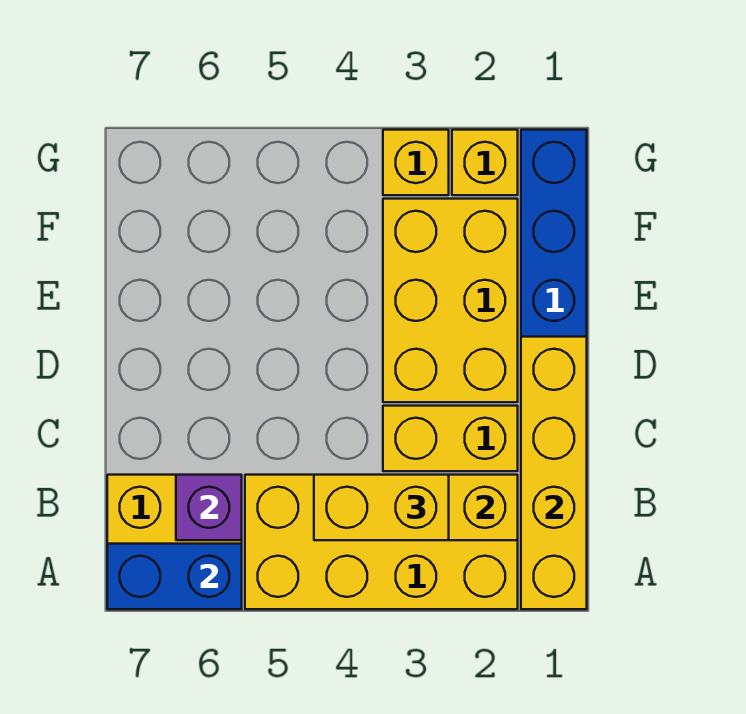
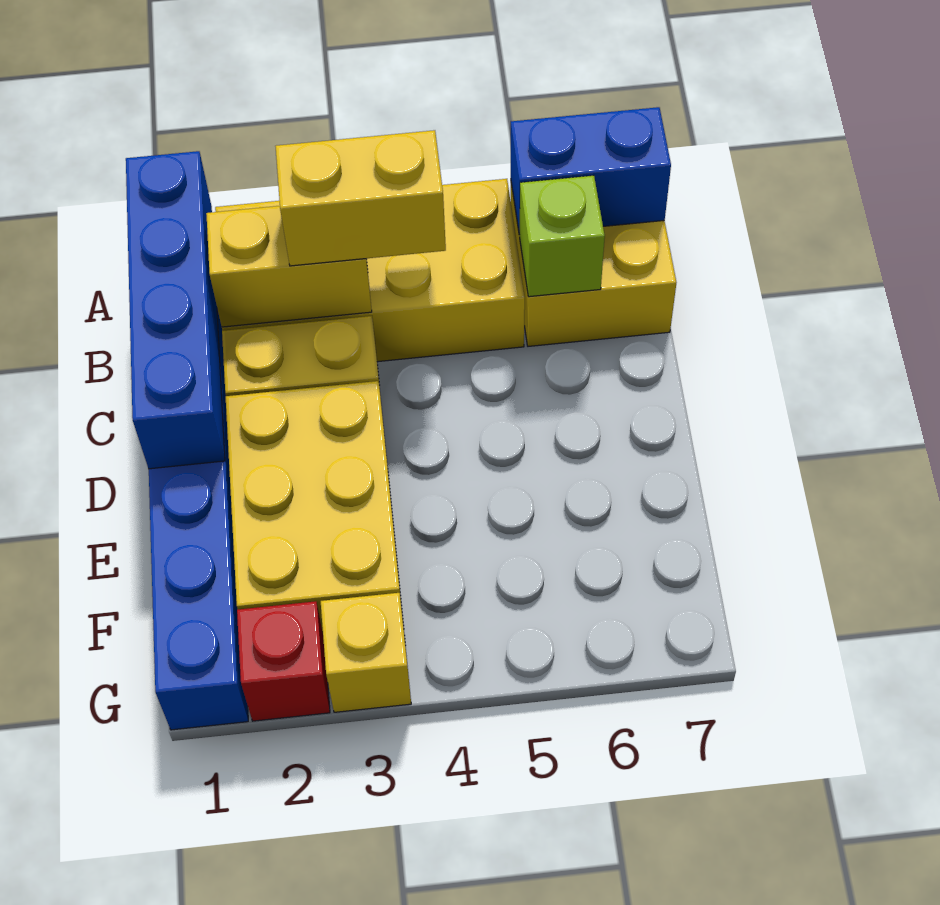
yellow brick A1:D1 level 2 -> blue brick A1:D1 level 2
purple brick B6 level 2 -> lime brick B6 level 2
yellow brick G2 level 1 -> red brick G2 level 1

